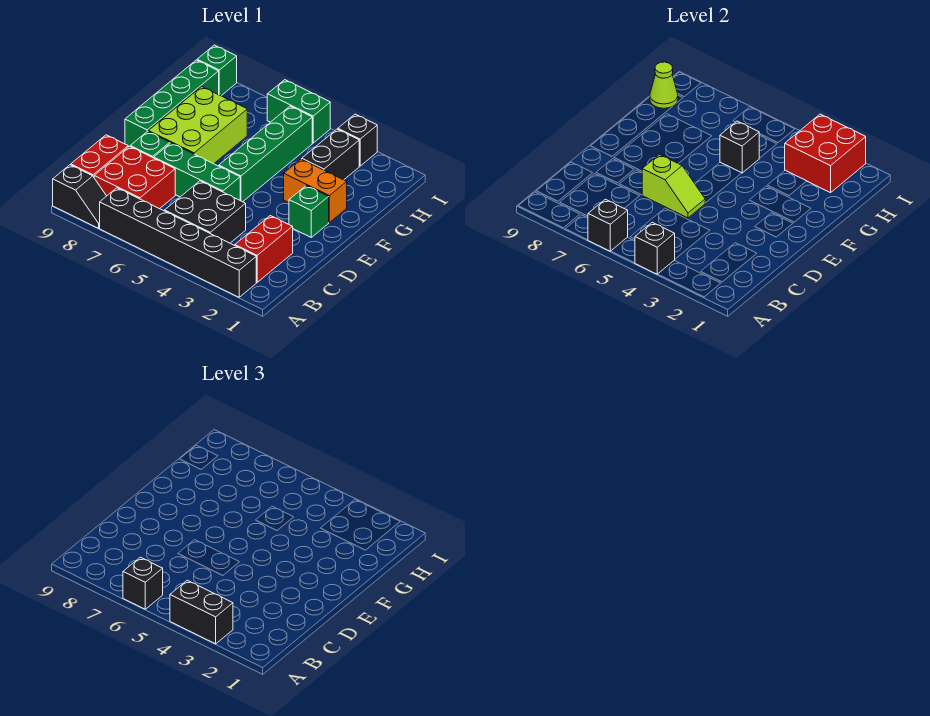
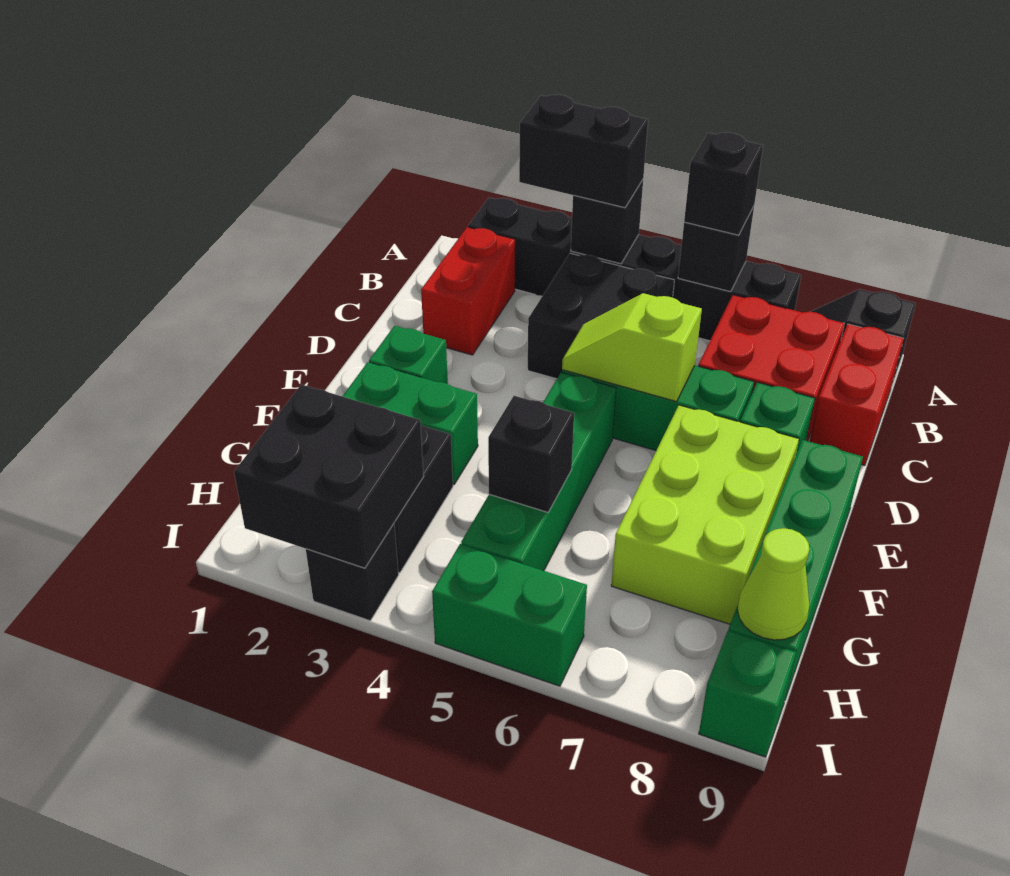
orange brick F2:F3 level 1 -> green brick F2:F3 level 1
red brick H2:I3 level 2 -> black brick H2:I3 level 2

